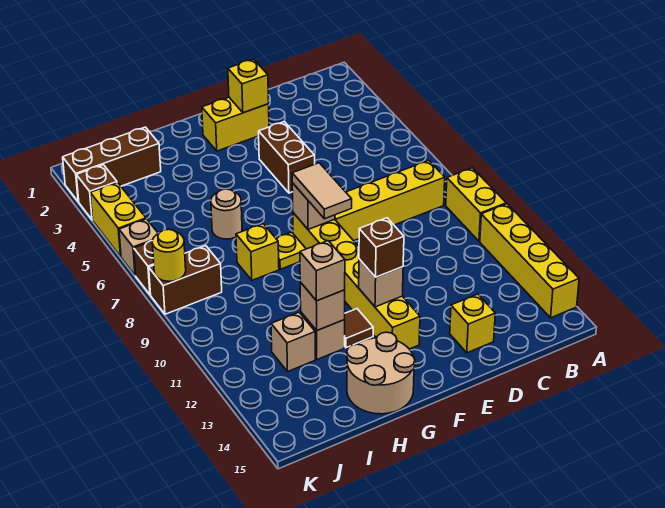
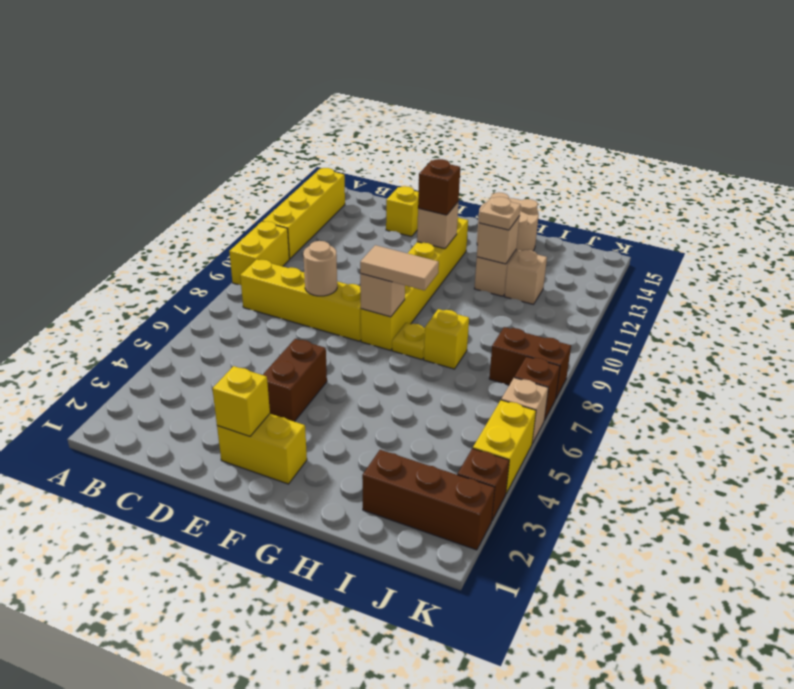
tan tile F8:F9 level 3 -> tan tile F8:G8 level 3
brown tile G12 level 1 -> none
tan round brick H6 level 1 -> tan round brick D8 level 2
tan brick H12 level 3 -> tan plate H12 level 3
yellow round brick K8 level 2 -> none

